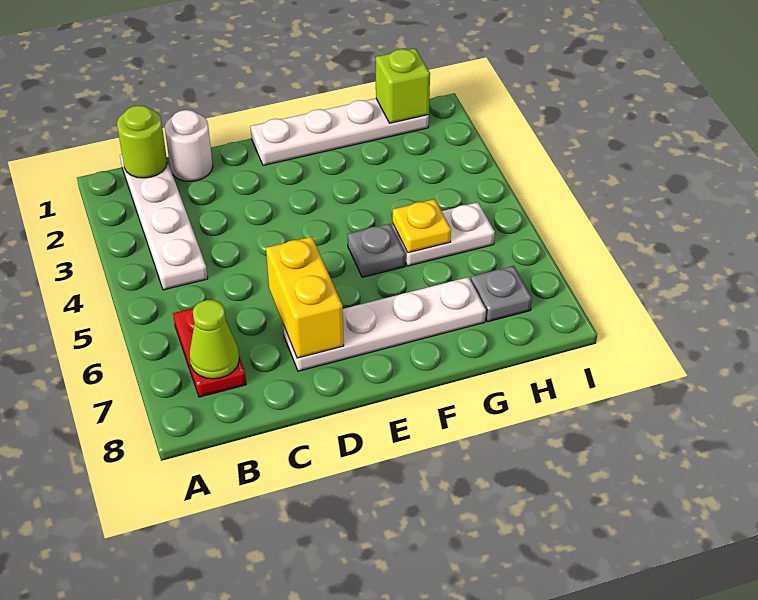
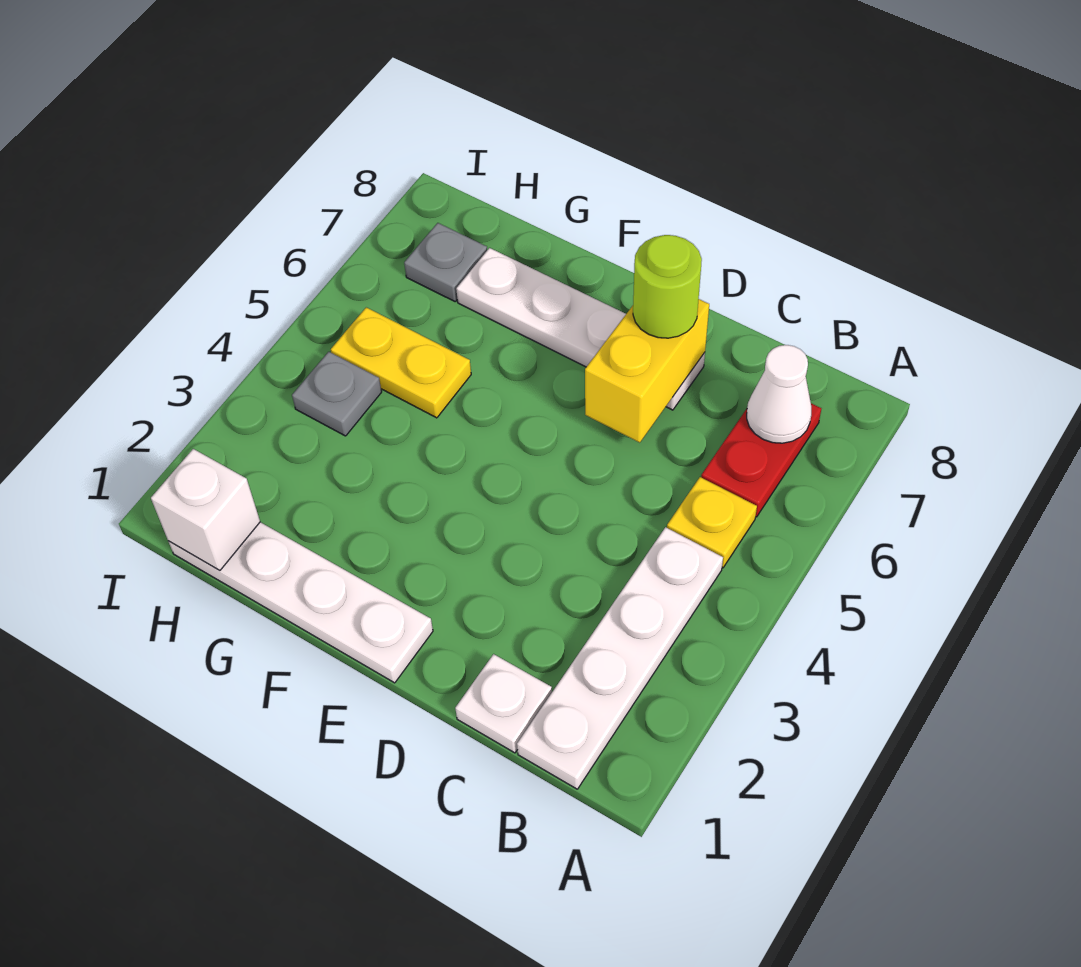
lime round brick B1 level 2 -> lime round brick D7 level 3
lime cone B7 level 2 -> white cone B7 level 2
white round brick C1 level 1 -> white plate C1 level 1
grey plate F5 level 1 -> grey plate H4 level 1
white plate G5:H5 level 1 -> yellow plate G5:H5 level 1
yellow plate G5 level 2 -> yellow plate B5 level 1
lime brick H1 level 2 -> white brick H1 level 2

